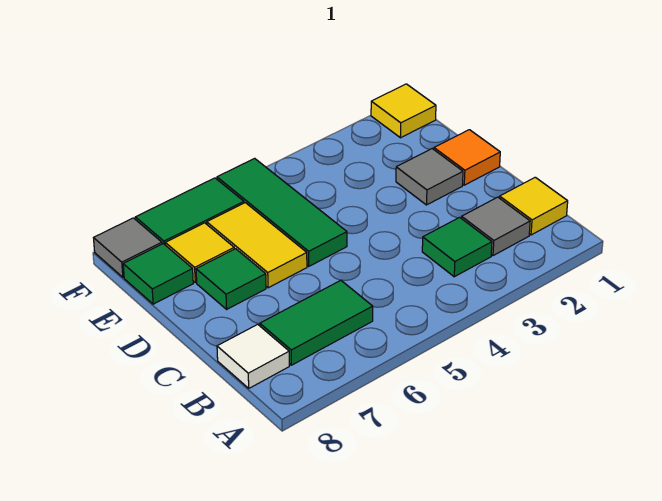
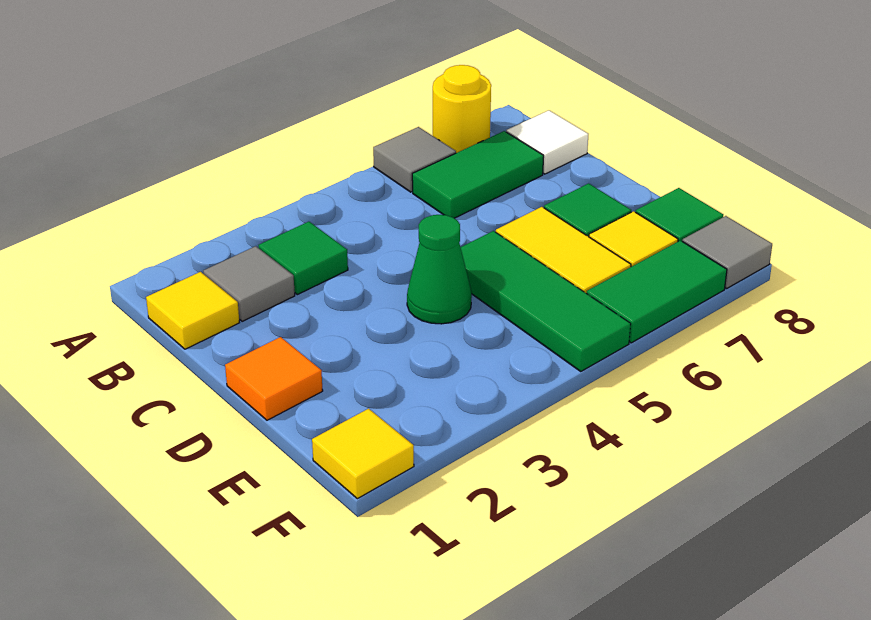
none -> yellow round brick A7 level 1
grey tile D2 level 1 -> grey tile A6 level 1
none -> green cone D4 level 1

